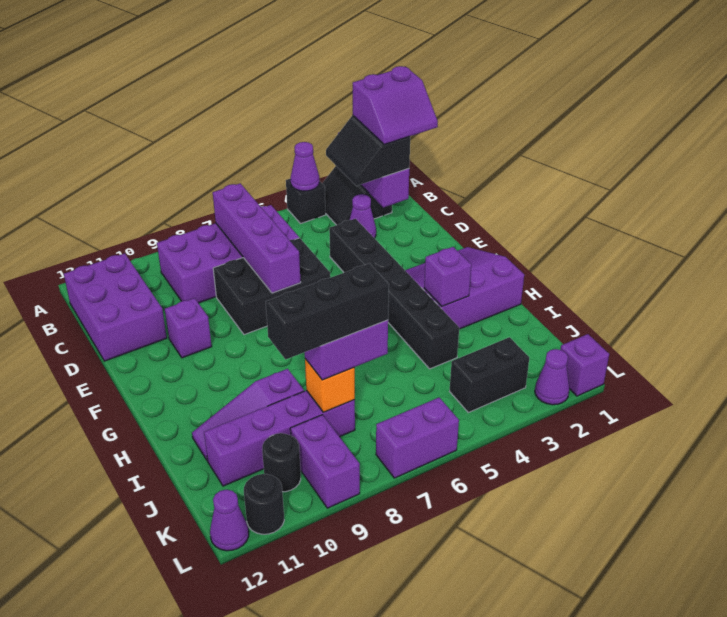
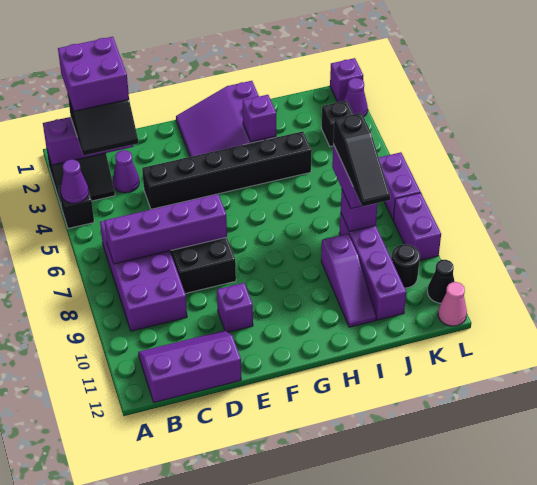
purple slope B1:C2 level 4 top B -> purple brick B1:C2 level 4
purple brick B11:D12 level 1 -> purple slope B11:D12 level 1 top 12
black brick J7:J9 level 4 -> black slope J7:J9 level 4 top 7
orange brick J8 level 2 -> purple brick J8 level 2
black brick K3:K4 level 1 -> black brick K3 level 1
purple brick K9:L9 level 1 -> purple brick L8:L9 level 1
black round brick L11 level 1 -> black cone L11 level 1
purple cone L12 level 1 -> pink cone L12 level 1

